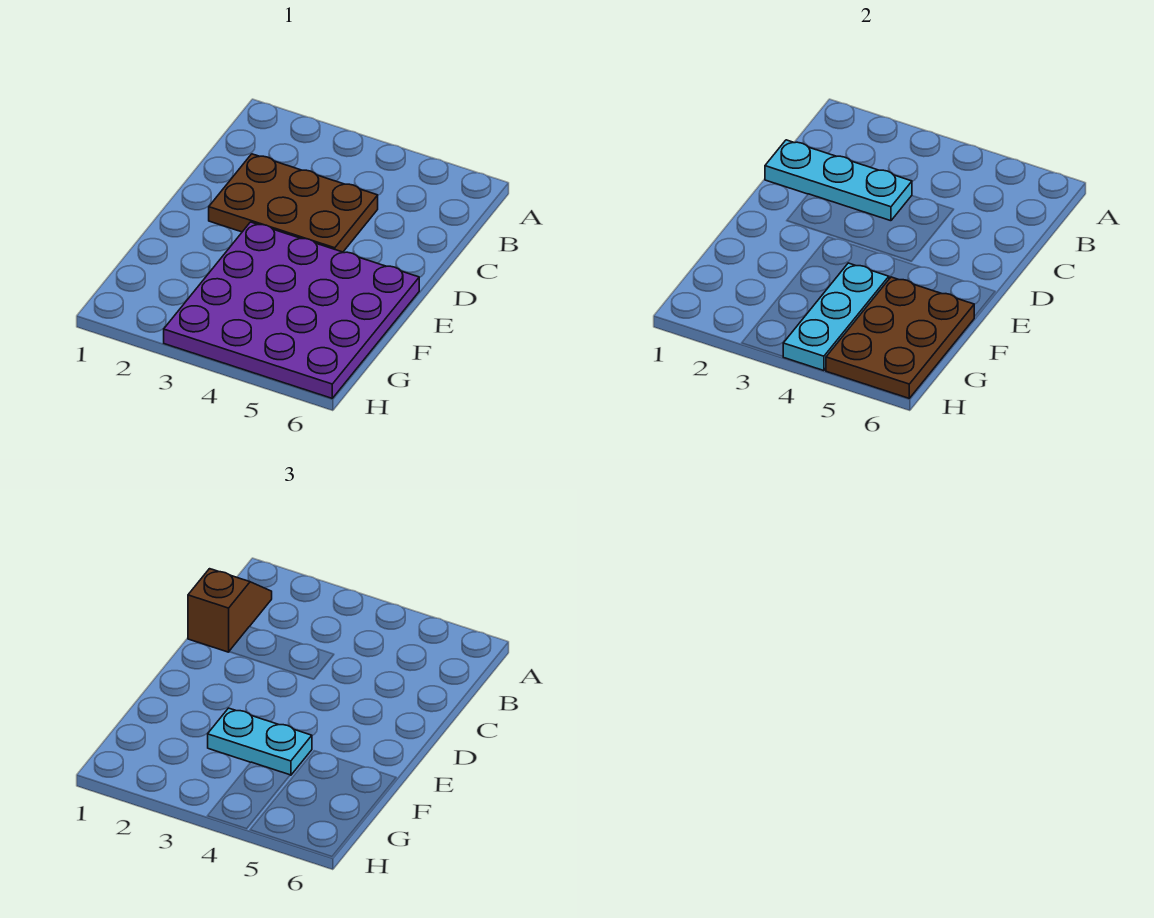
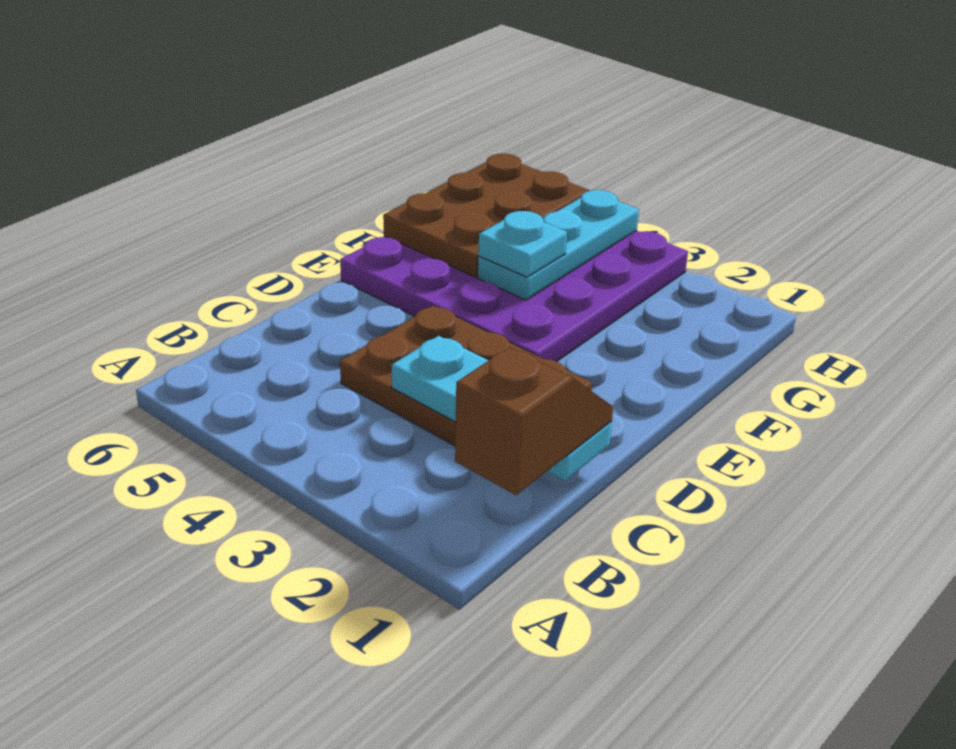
brown slope B1:C1 level 3 top C -> brown slope B1:C1 level 3 top B
cyan plate F3:F4 level 3 -> cyan plate F4 level 3

